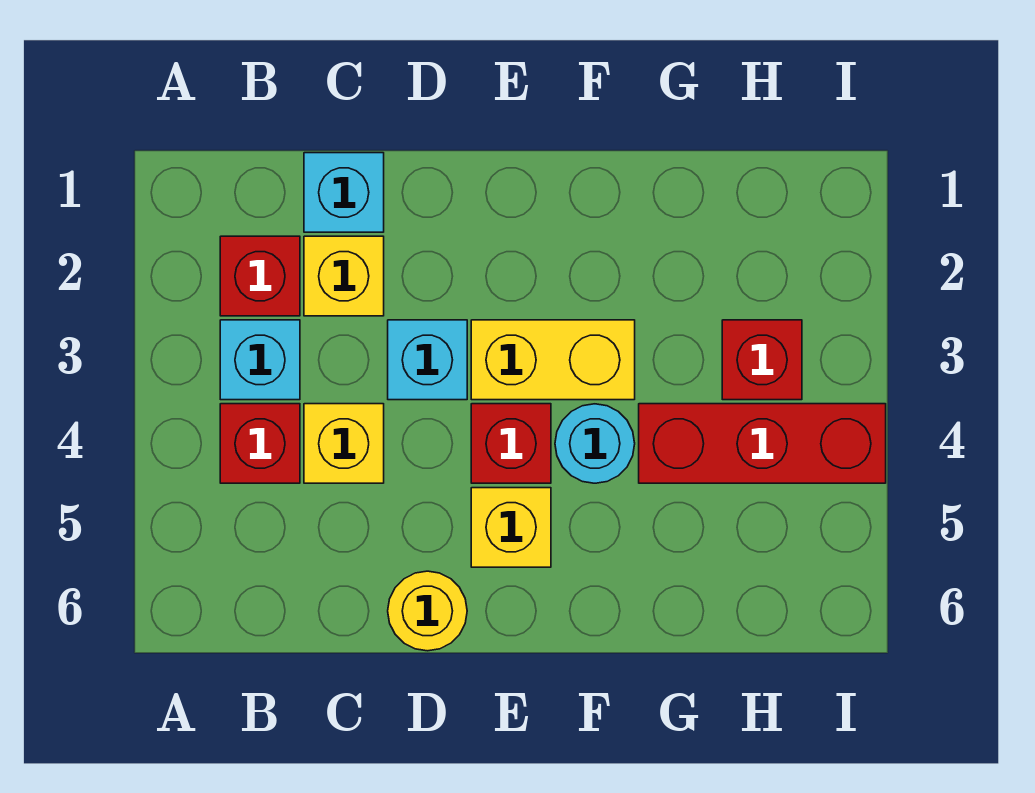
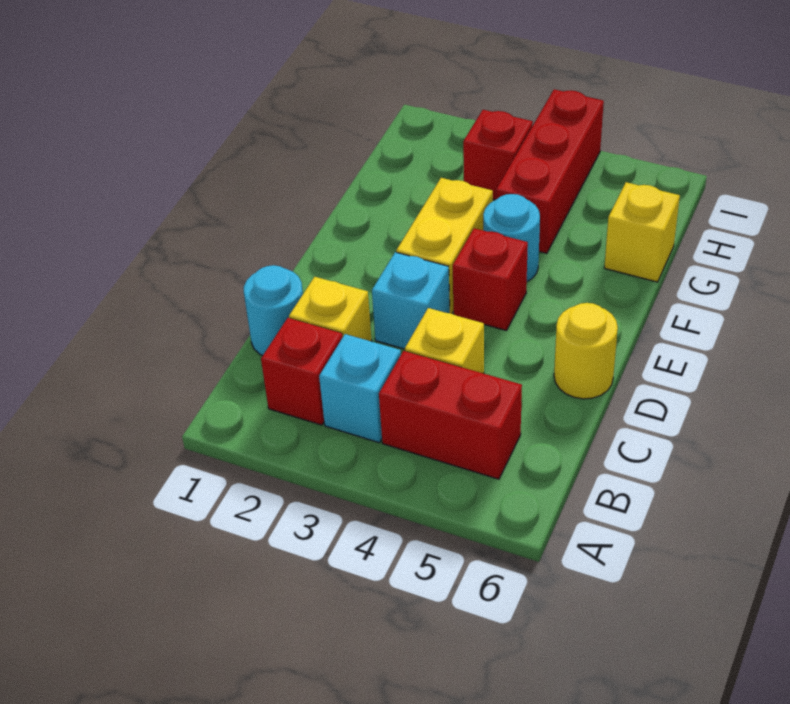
red brick B4 level 1 -> red brick B4:B5 level 1
cyan brick C1 level 1 -> cyan round brick C1 level 1
yellow brick E5 level 1 -> yellow brick G6 level 1

